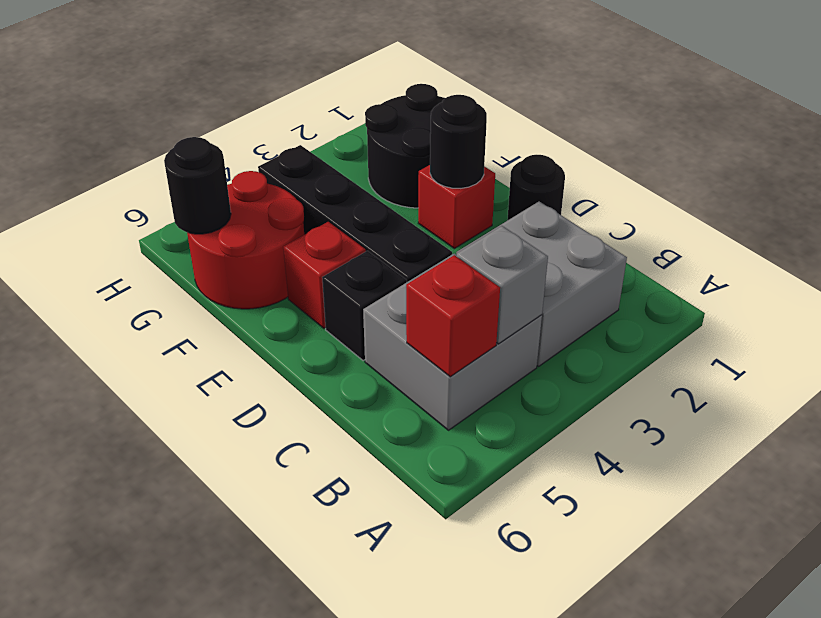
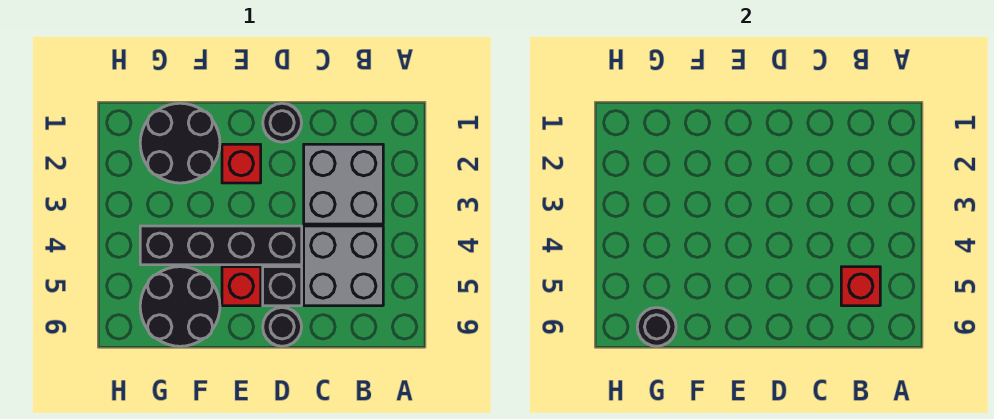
grey brick B4 level 2 -> none
black round brick E2 level 2 -> black round brick D6 level 1
red round brick F5:G6 level 1 -> black round brick F5:G6 level 1

